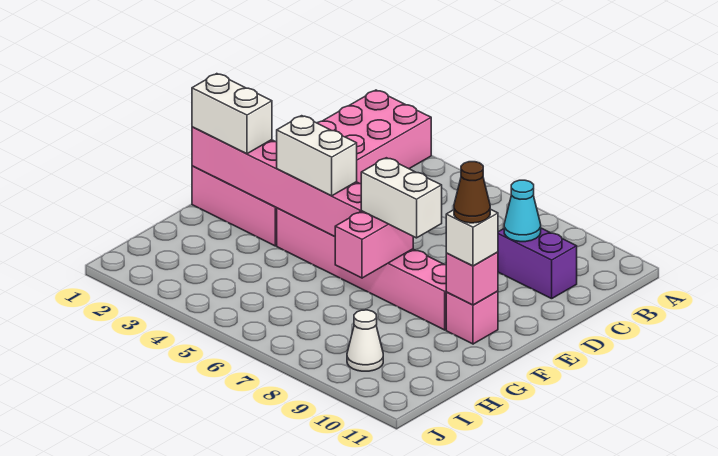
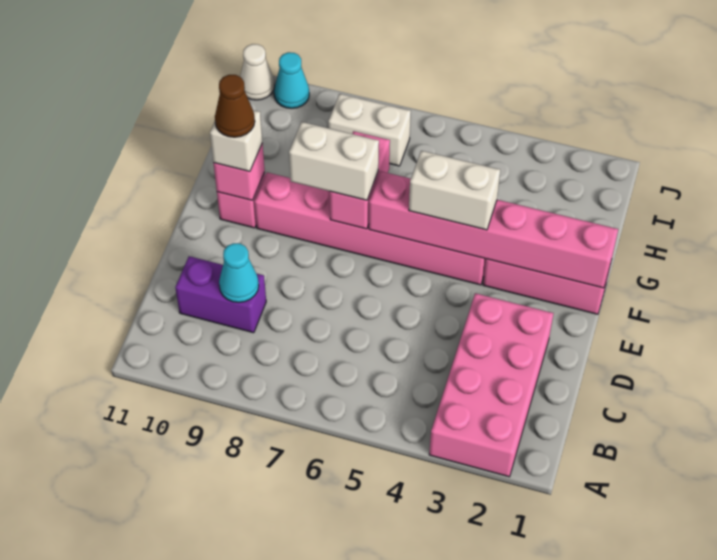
white brick F1:F2 level 3 -> white brick I7:I8 level 1
white cone I9 level 1 -> white cone J11 level 1
none -> cyan cone J10 level 1

